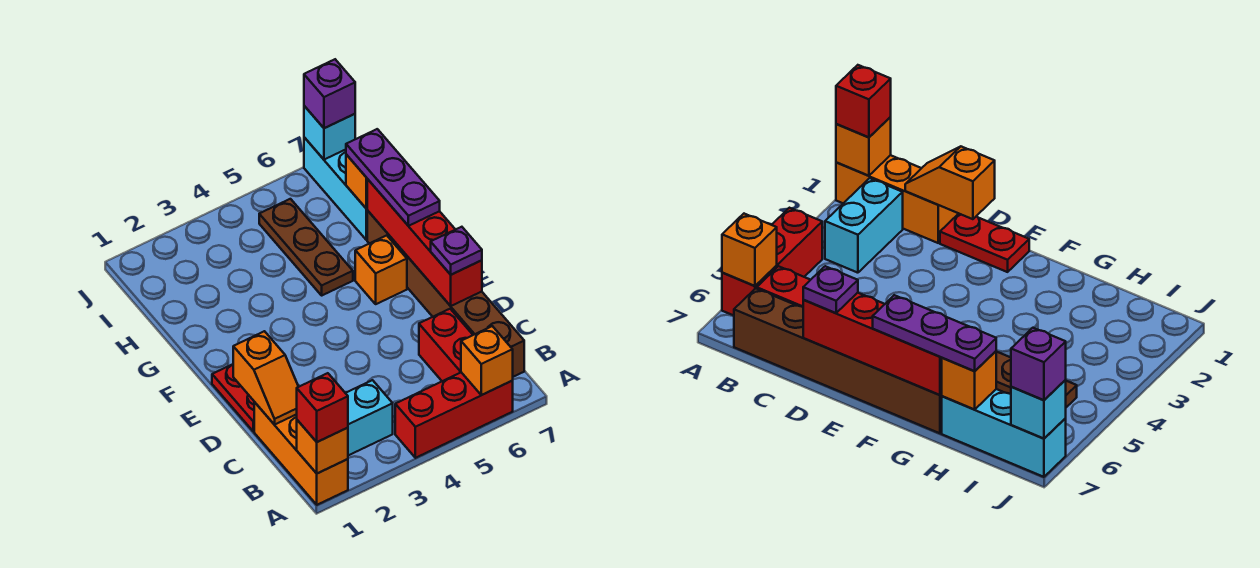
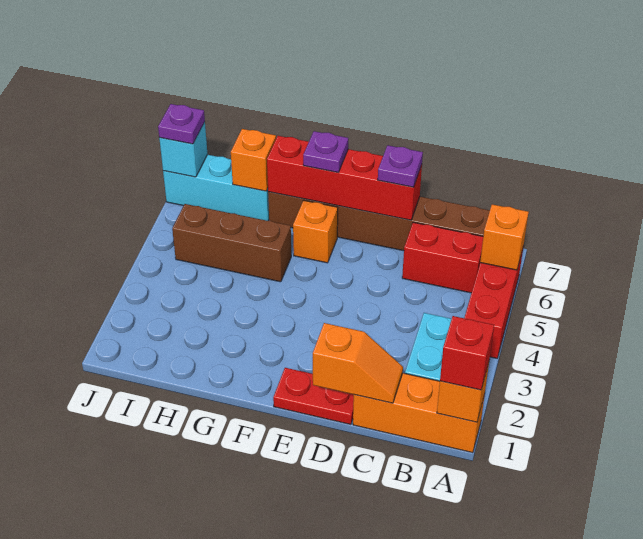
purple plate F7:H7 level 3 -> purple plate F7 level 3
brown plate G5:I5 level 1 -> brown brick G5:I5 level 1
purple brick J7 level 3 -> purple plate J7 level 3

